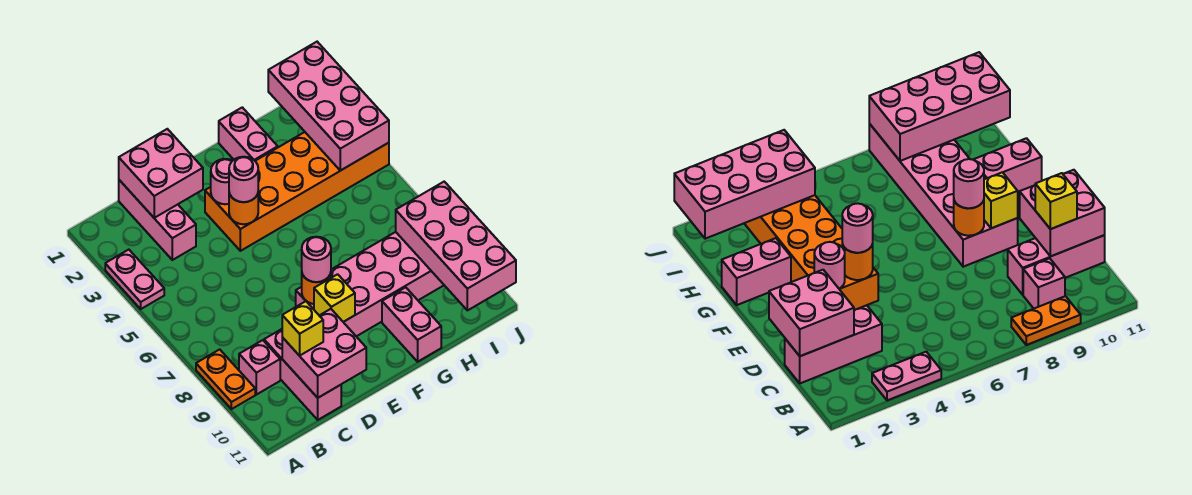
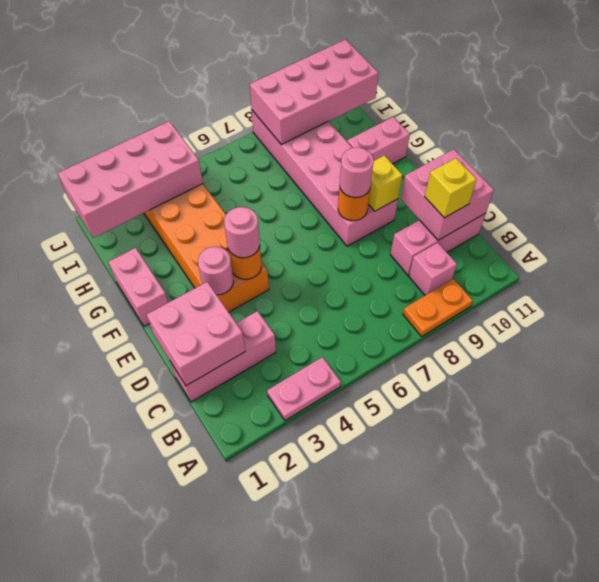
pink brick G1:G2 level 1 -> pink brick F1:G1 level 1

